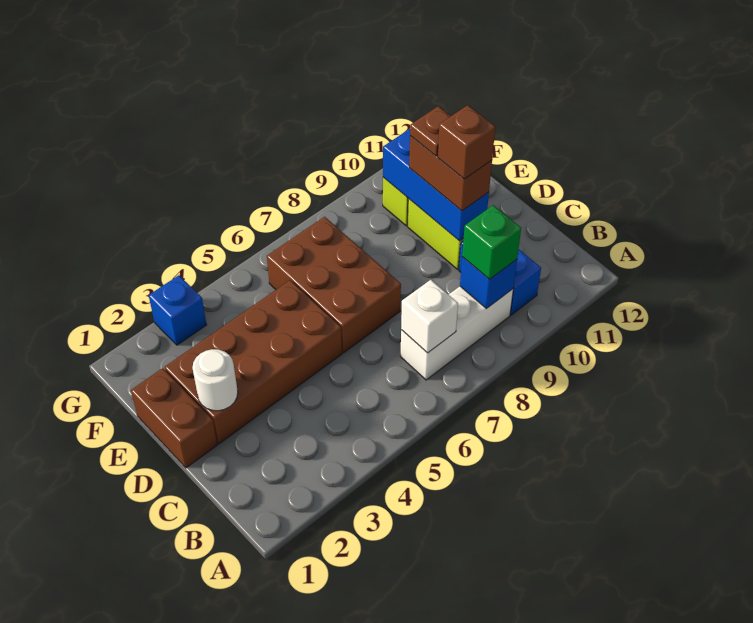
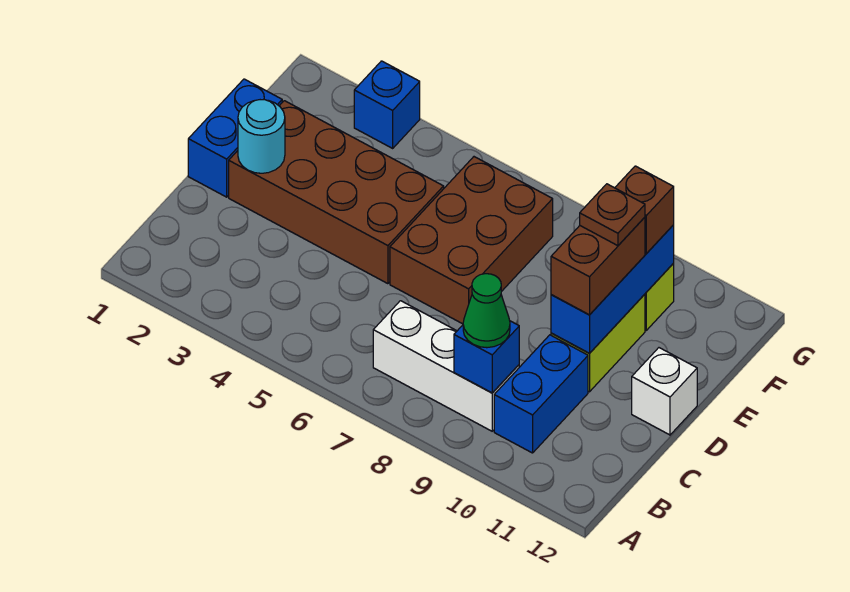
white brick B7 level 2 -> white brick D12 level 1
green brick B9 level 3 -> green cone B9 level 3
brown brick D1:E1 level 1 -> blue brick D1:E1 level 1
white round brick D2 level 2 -> cyan round brick D2 level 2
brown brick D10 level 4 -> brown brick F10 level 3

